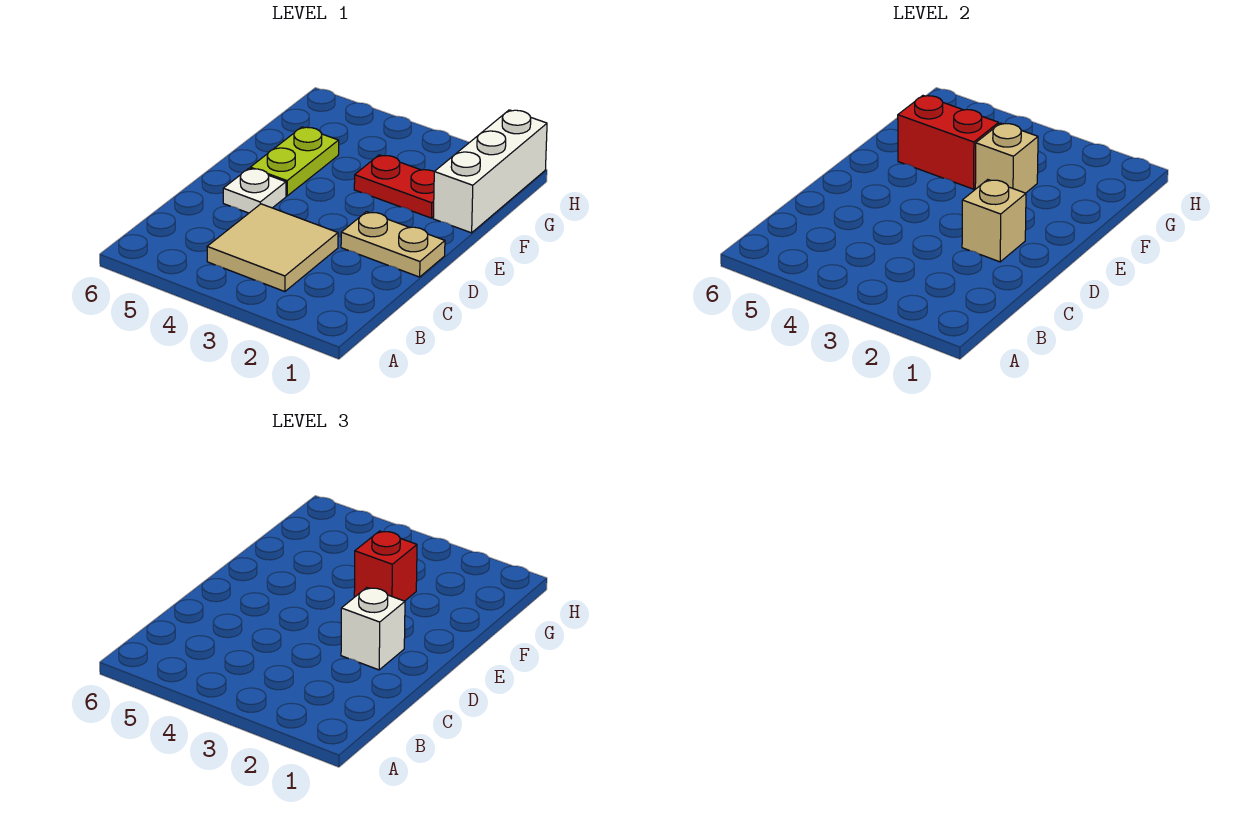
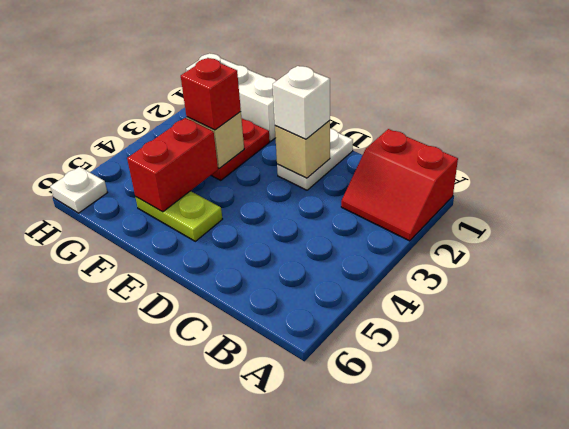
none -> red slope A1:B2 level 1 top 1
tan tile B3:C4 level 1 -> none
tan plate D1:D2 level 1 -> white plate D1:D2 level 1
white plate D5 level 1 -> white plate H6 level 1

